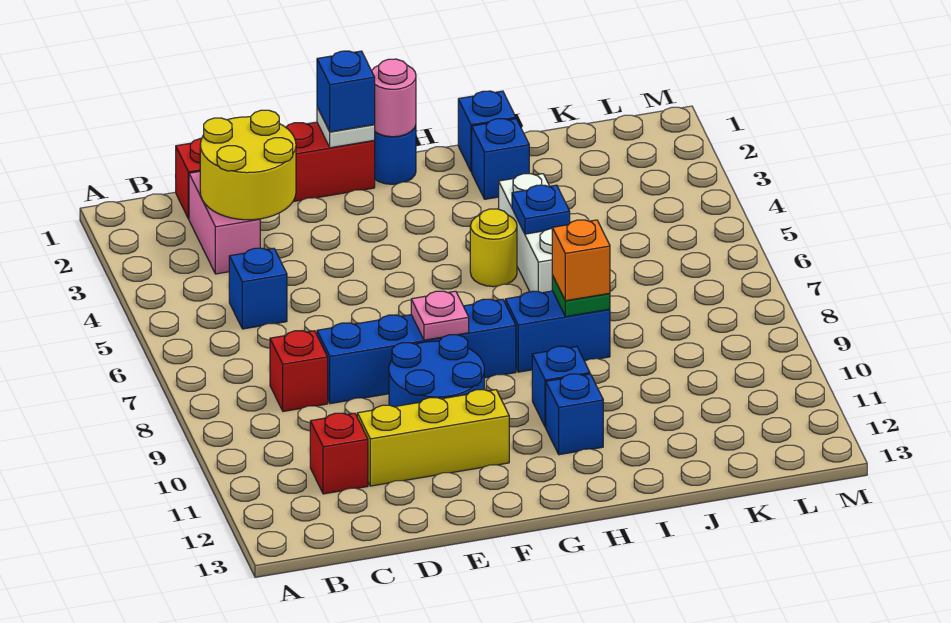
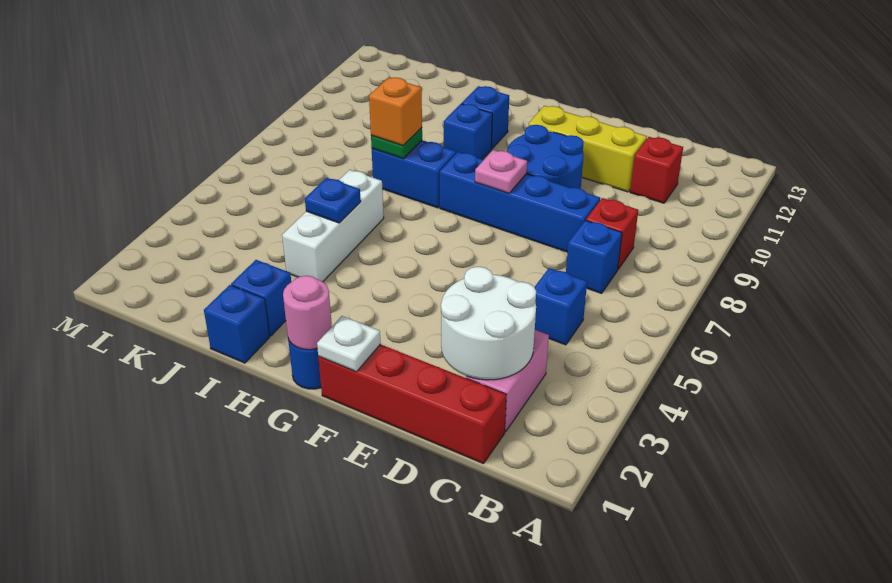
yellow round brick C2:D3 level 2 -> white round brick C2:D3 level 2
blue brick F1 level 3 -> blue brick C7 level 1
yellow round brick H5 level 1 -> none

